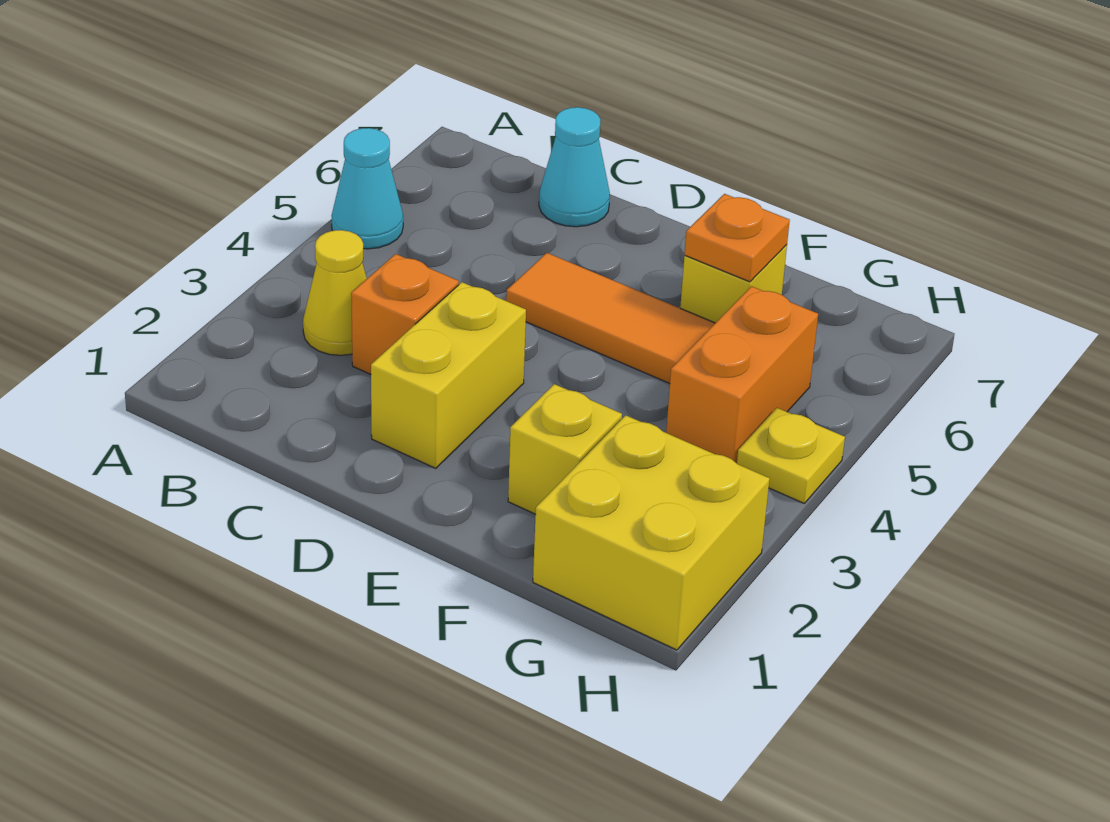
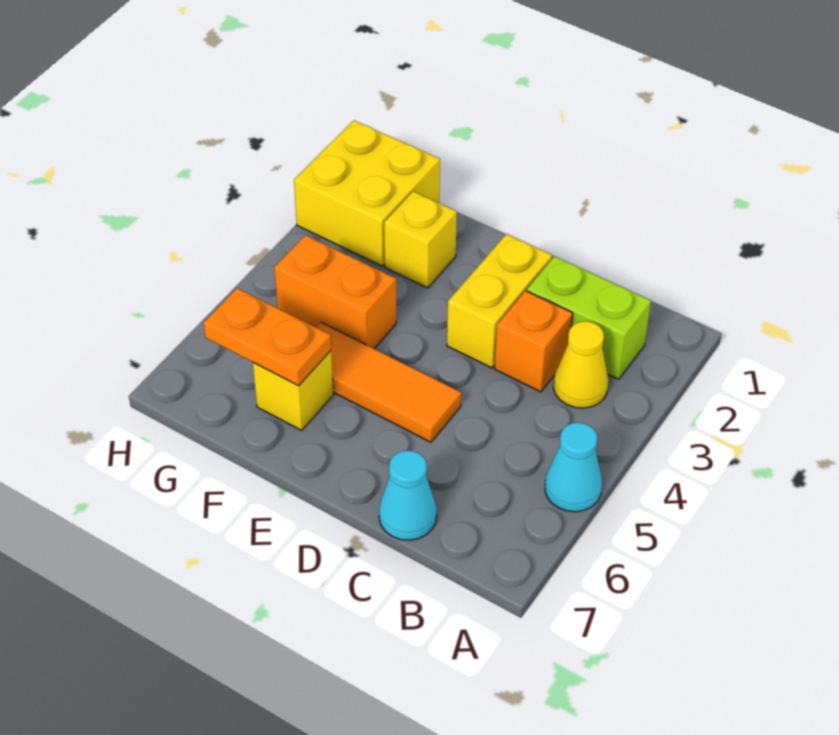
none -> lime brick B2:C2 level 1
orange plate F6 level 2 -> orange plate F6:G6 level 2
orange brick G4:G5 level 1 -> orange brick F4:G4 level 1
yellow plate H4 level 1 -> none

